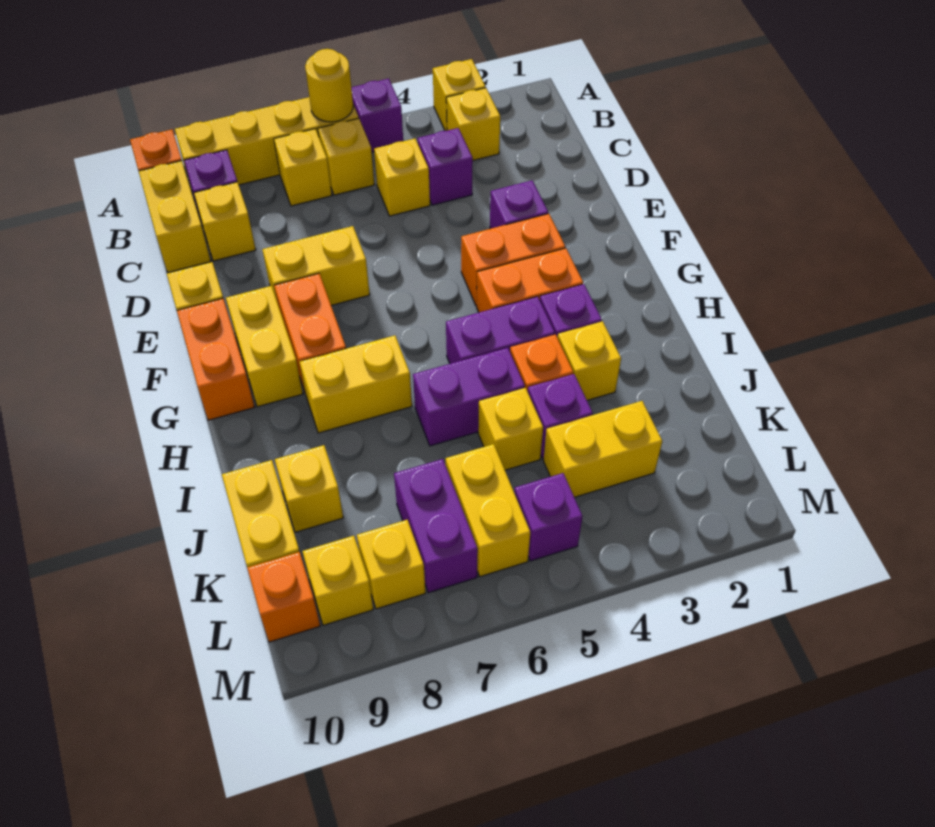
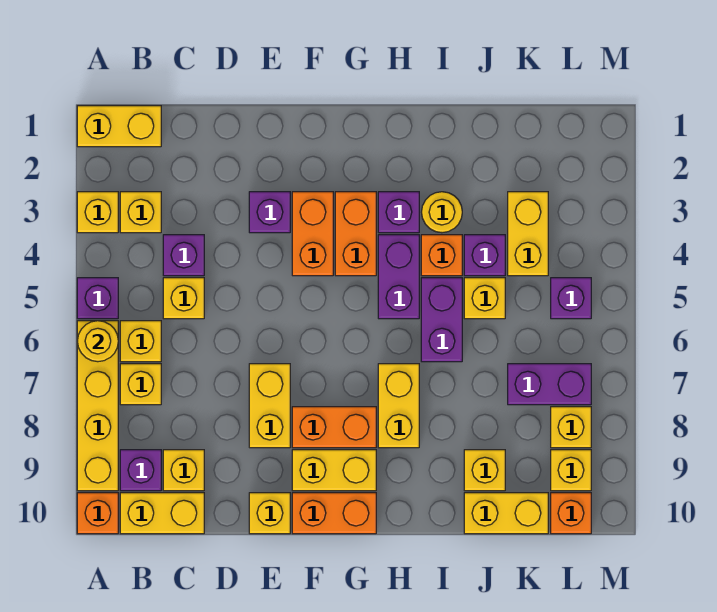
yellow brick I3 level 1 -> yellow round brick I3 level 1
yellow brick K6:L6 level 1 -> yellow brick A1:B1 level 1

